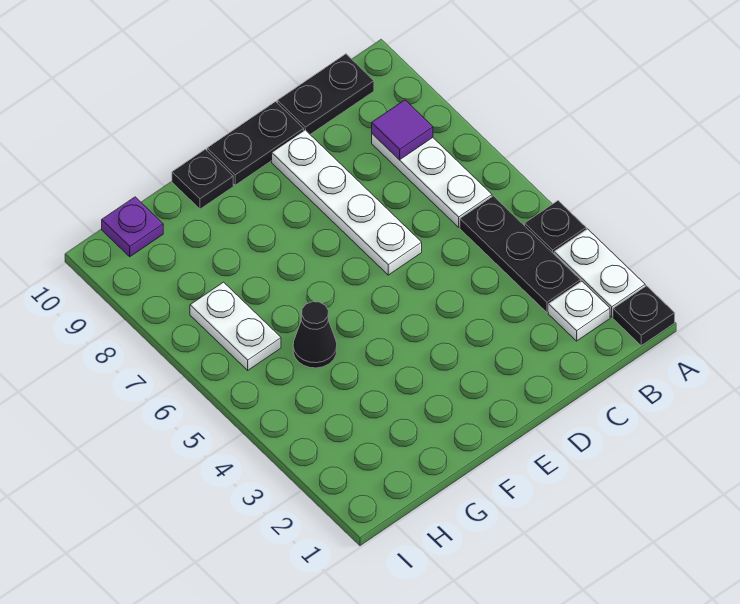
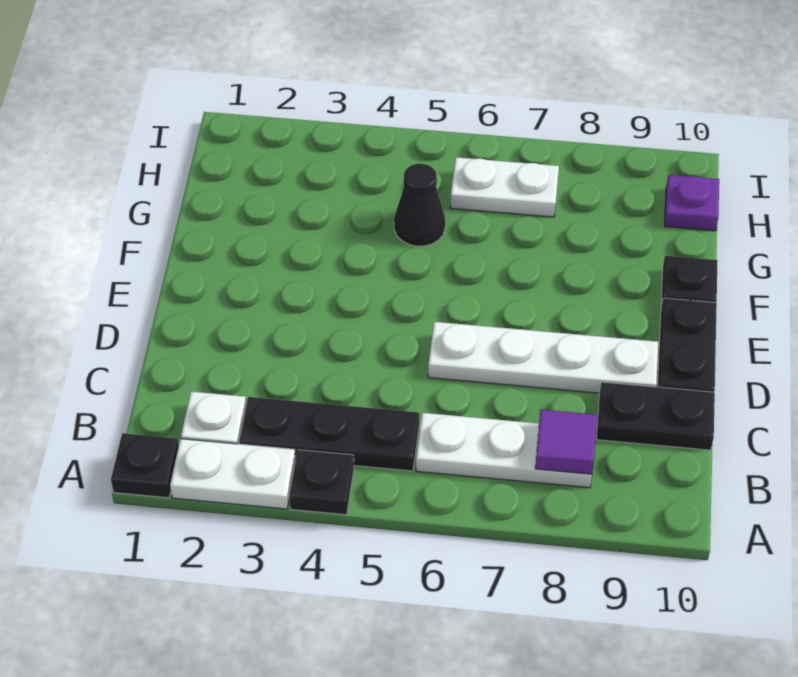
black plate B10:C10 level 1 -> black plate C9:C10 level 1

